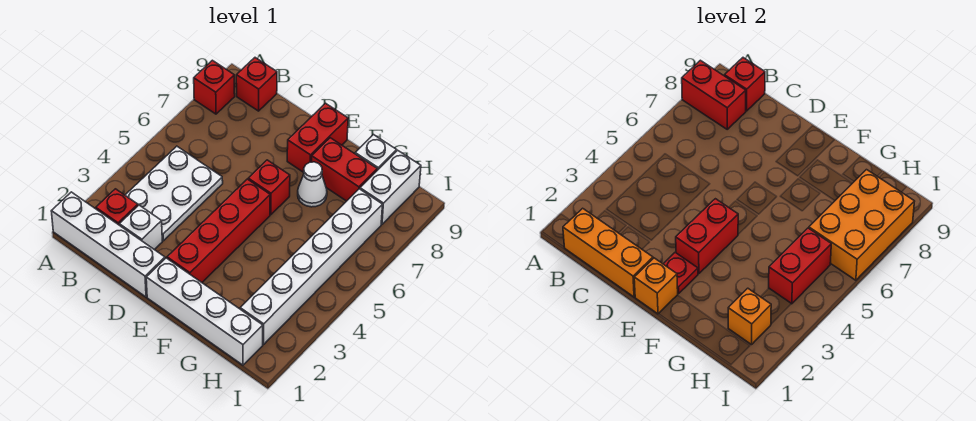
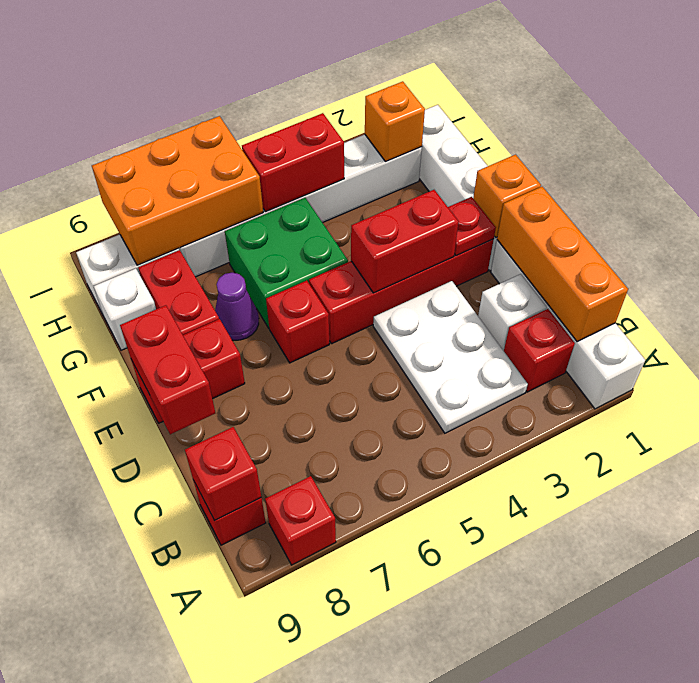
red brick A8:B8 level 2 -> red brick D9:E9 level 2
white plate B3:C5 level 1 -> white plate B3:D4 level 1
none -> green brick F5:G6 level 1
white cone F7 level 1 -> purple cone F7 level 1

